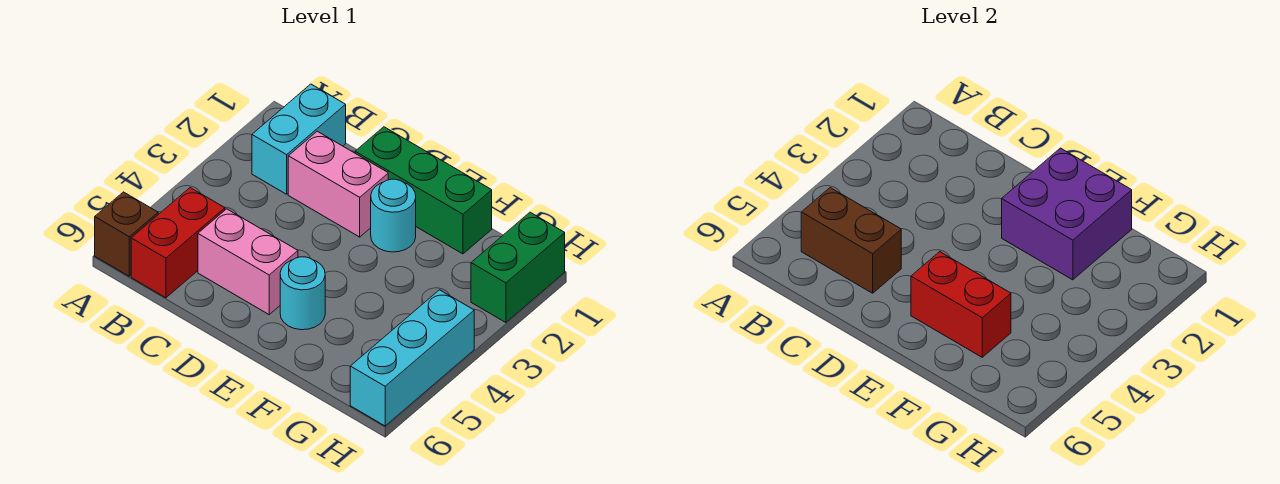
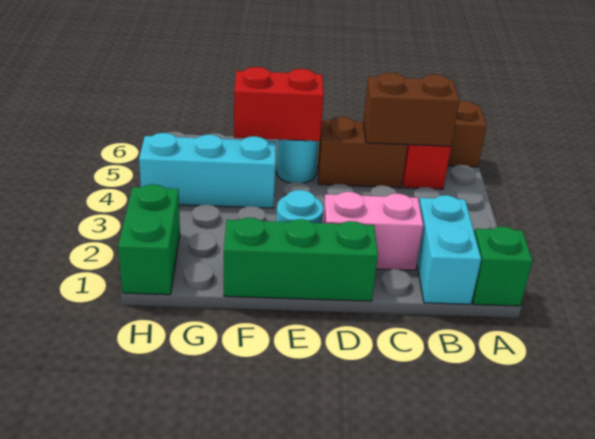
none -> green brick A1 level 1
pink brick C5:D5 level 1 -> brown brick C5:D5 level 1
purple brick E1:F2 level 2 -> none
cyan brick H4:H6 level 1 -> cyan brick F4:H4 level 1

